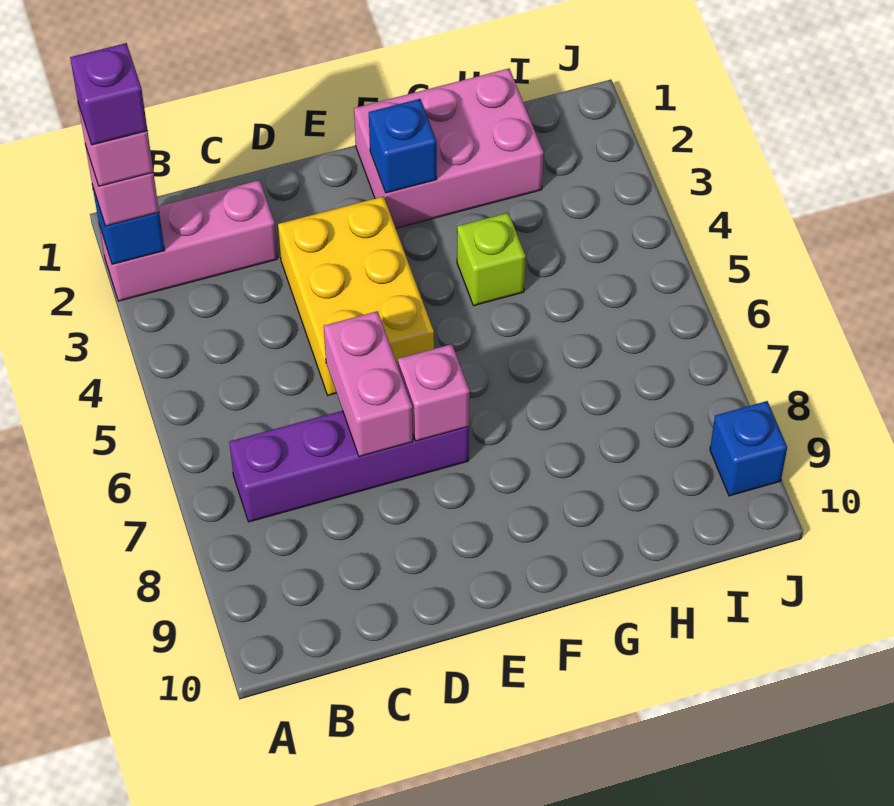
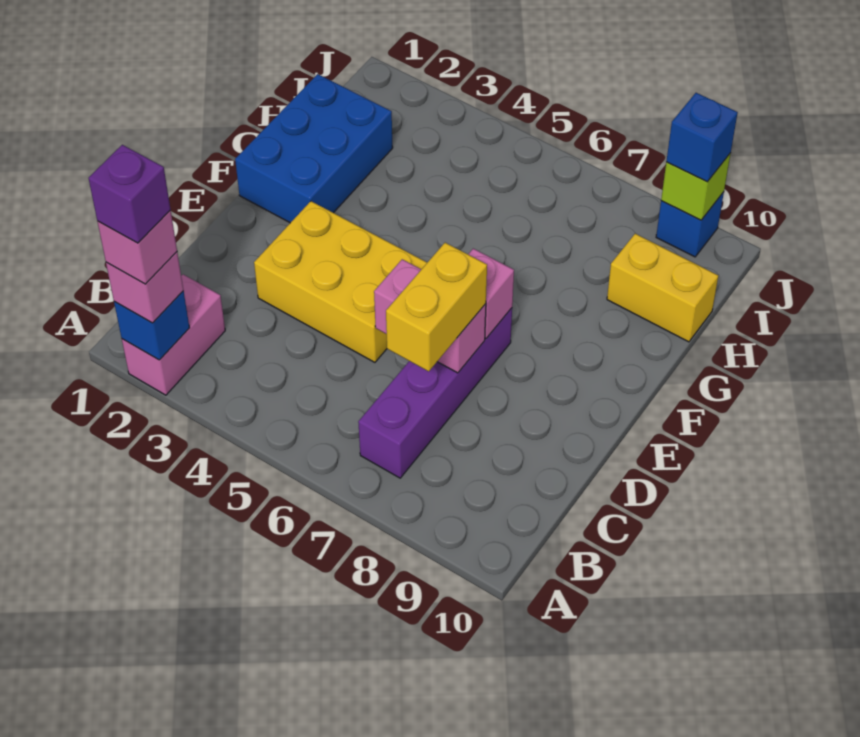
pink brick A2:C2 level 1 -> pink brick A2:B2 level 1
none -> yellow brick C7:D7 level 3
pink brick F1:H2 level 1 -> blue brick F1:H2 level 1
blue brick F2 level 2 -> blue brick J9 level 3
lime brick G4 level 1 -> lime brick J9 level 2
none -> yellow brick H9:H10 level 1

